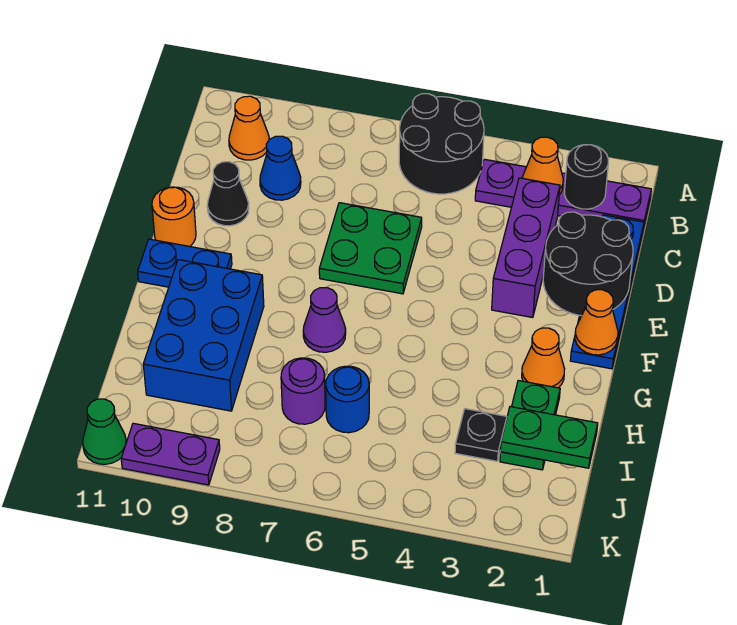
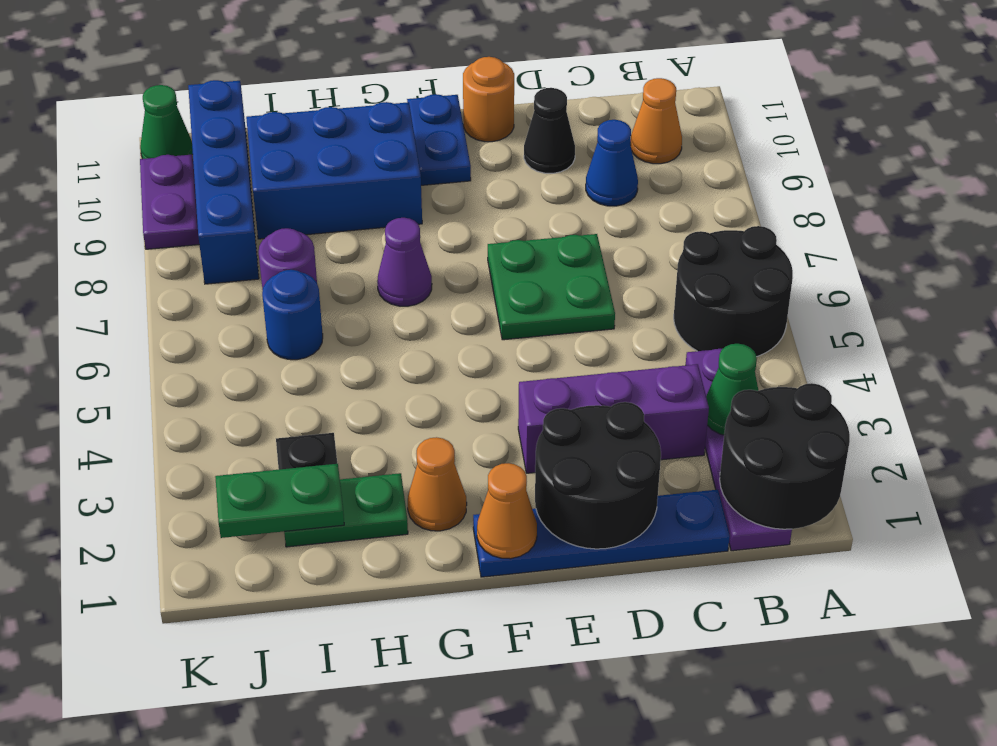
black round brick B2 level 2 -> black round brick A1:B2 level 2
orange cone B3 level 2 -> green cone B3 level 2
green plate I1:I2 level 2 -> green plate I2:J2 level 2
none -> blue brick J8:J11 level 1

